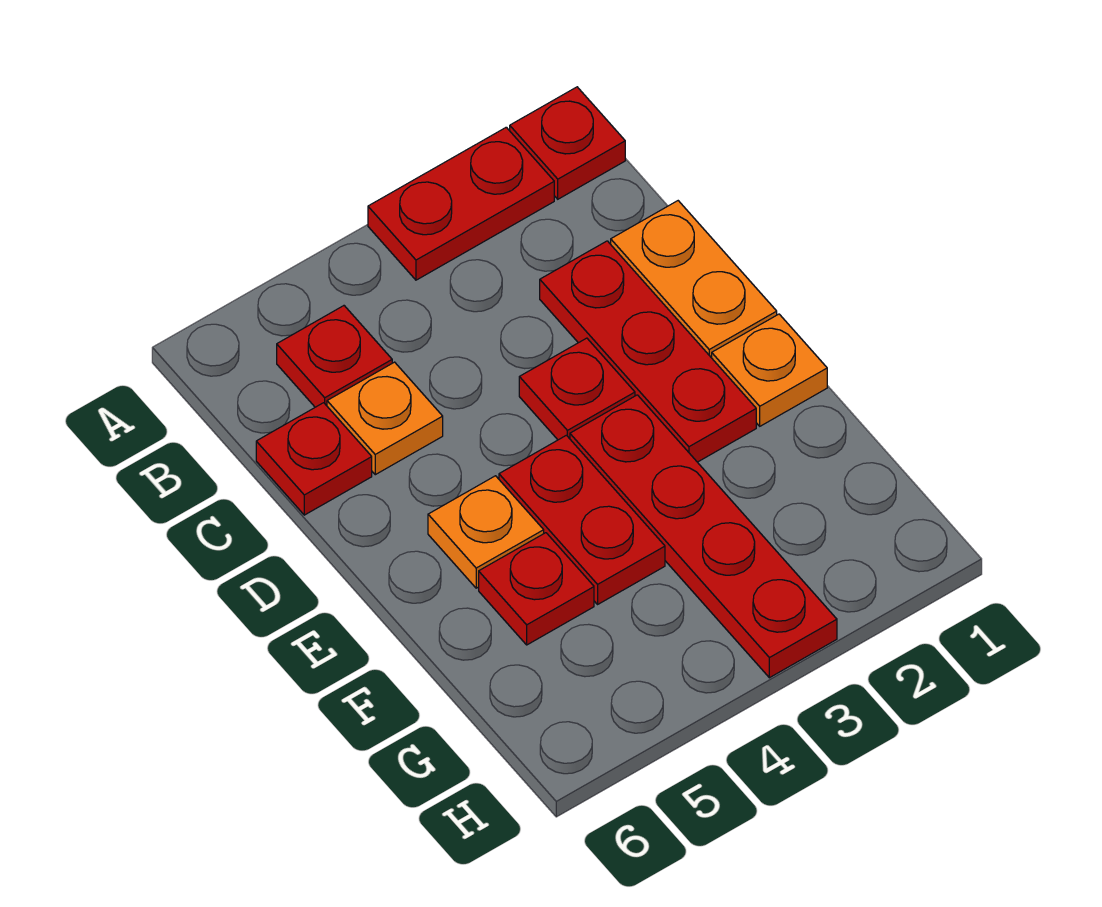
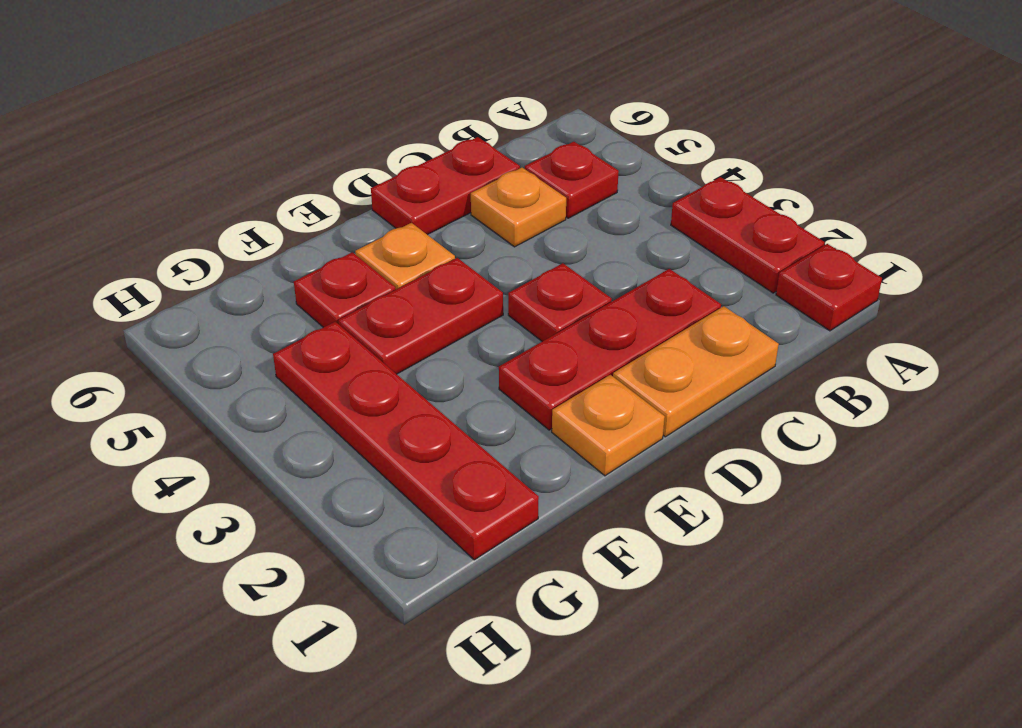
red plate C6 level 1 -> red plate C6:D6 level 1
red plate E3:H3 level 1 -> red plate G1:G4 level 1

